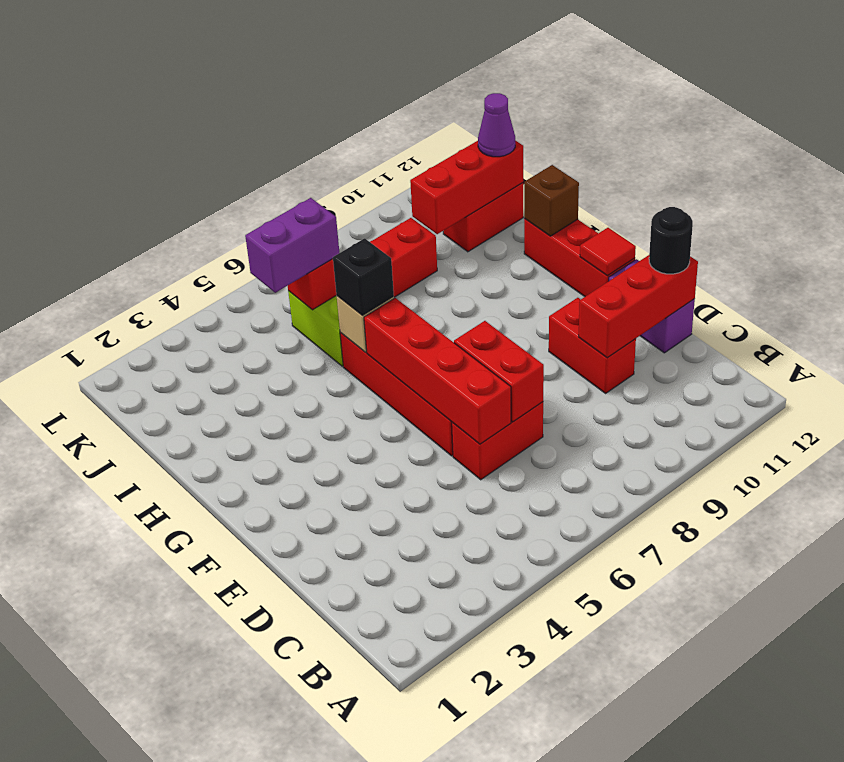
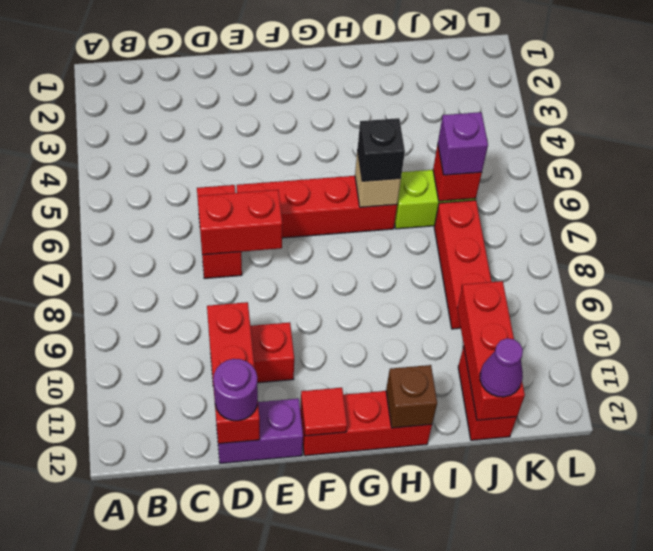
red brick D6:G6 level 2 -> none
black round brick D12 level 3 -> purple round brick D12 level 3
purple brick J5:J6 level 3 -> purple brick J6 level 3

